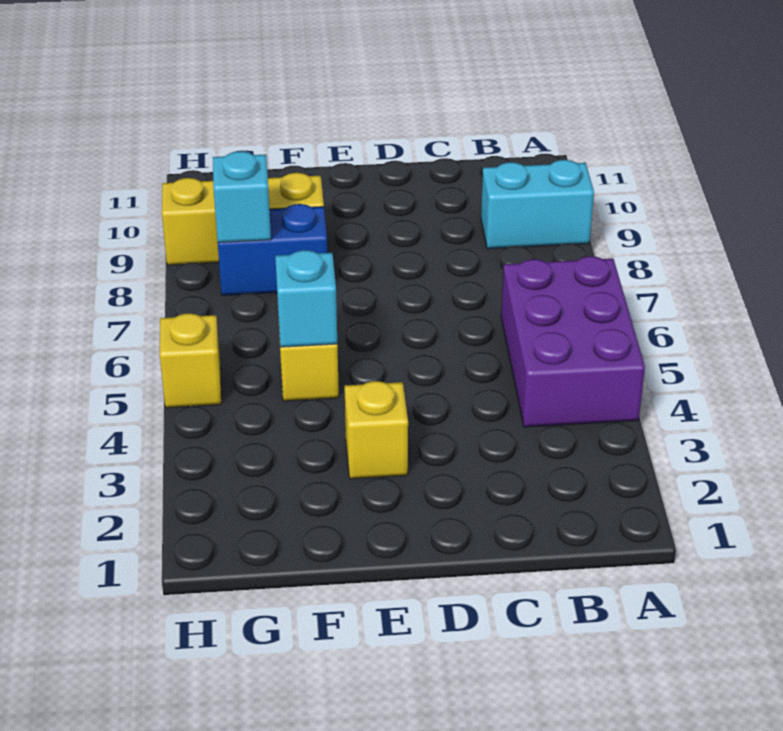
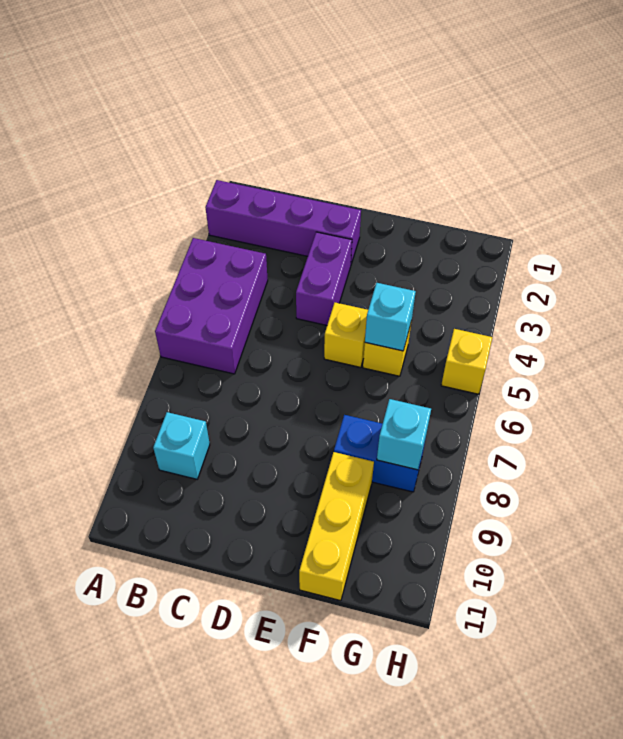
none -> purple brick A2:D2 level 1
cyan brick A9:B9 level 1 -> cyan brick B9 level 1
none -> purple brick D3:D4 level 1
yellow brick E3 level 1 -> yellow brick E5 level 1
yellow brick F9:H9 level 1 -> yellow brick F9:F11 level 1

